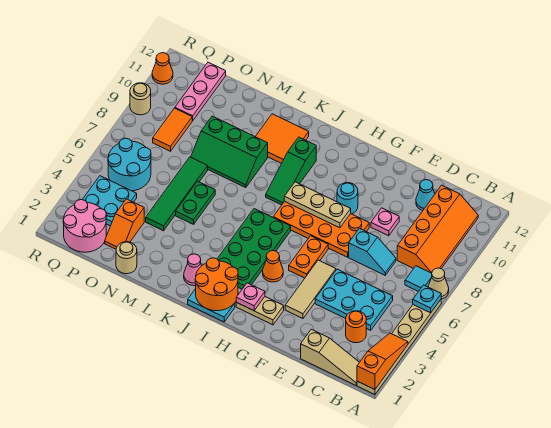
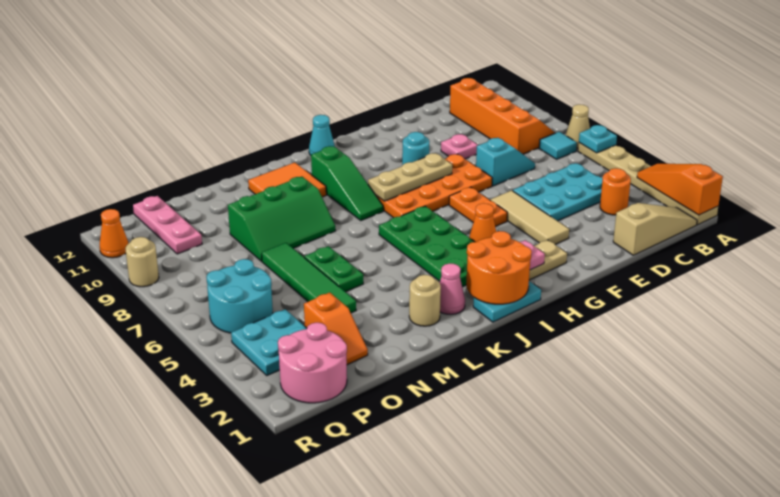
cyan cone D11 level 1 -> cyan cone I12 level 1
tan round brick N1 level 1 -> tan round brick L2 level 1
orange tile P8:P9 level 1 -> none

